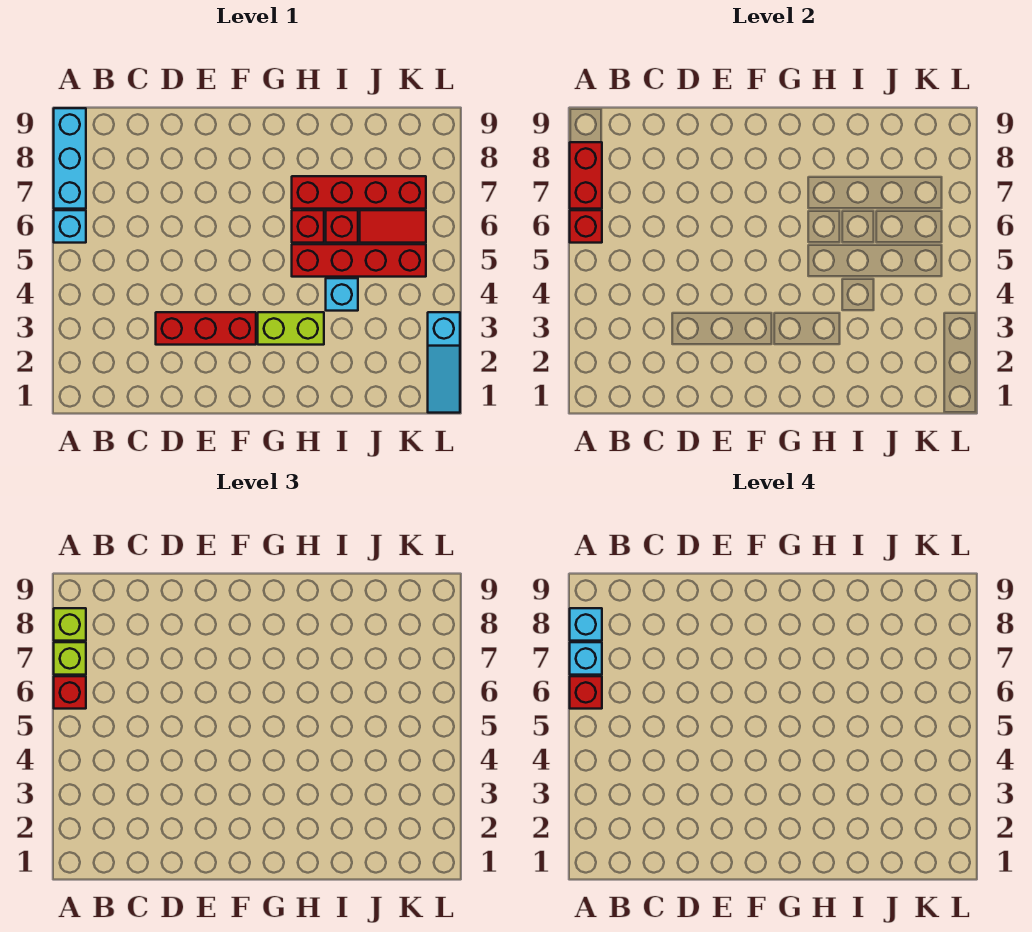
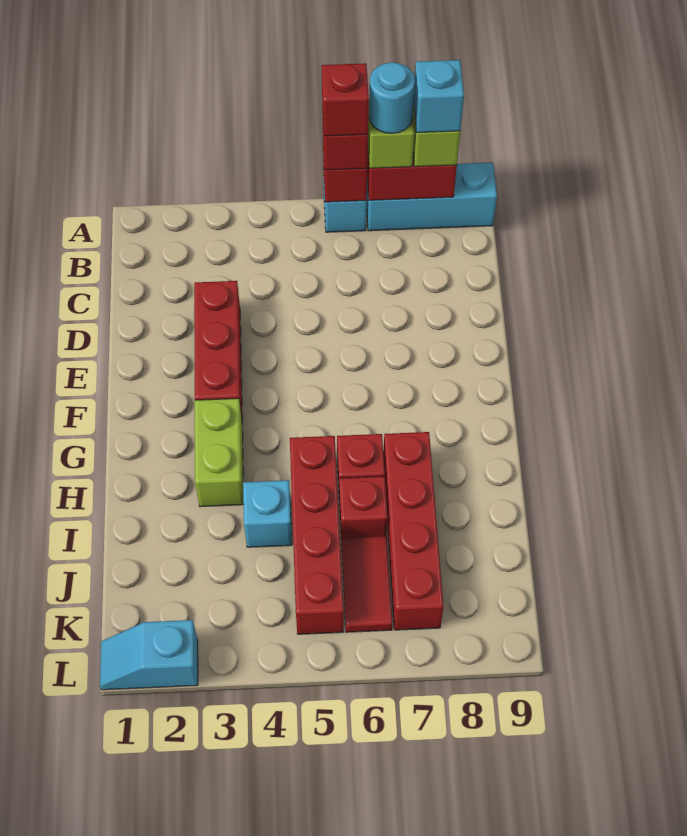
cyan brick A7 level 4 -> cyan round brick A7 level 4
cyan slope L1:L3 level 1 top 3 -> cyan slope L1:L2 level 1 top 2

